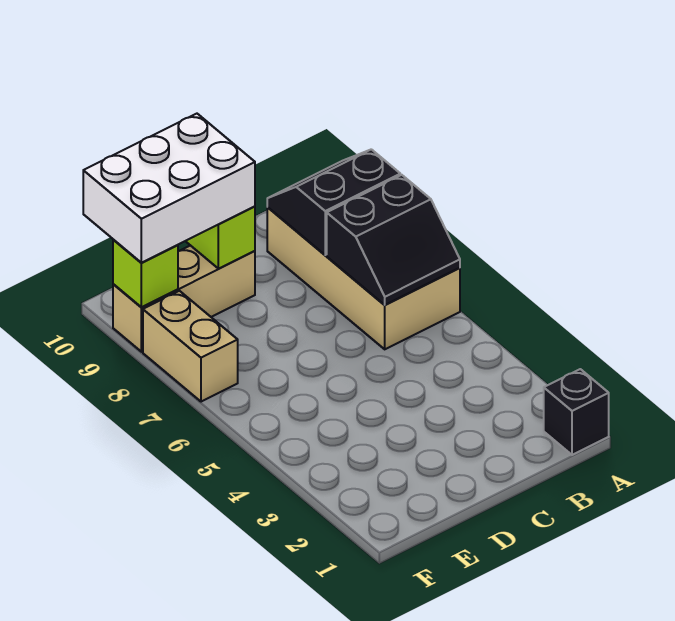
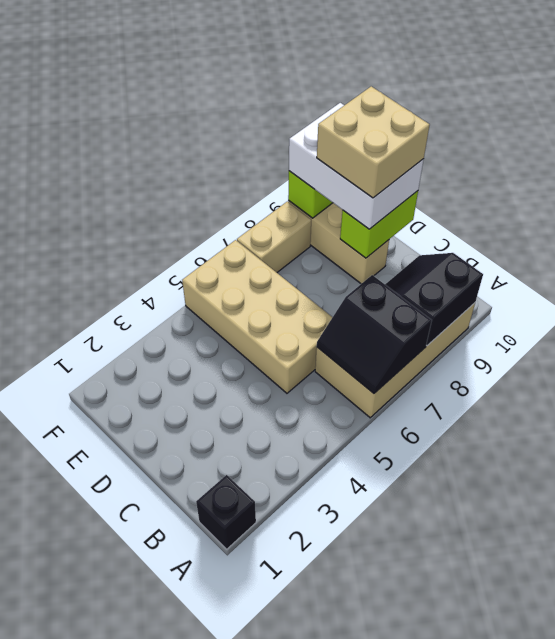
black slope A8:B9 level 2 top 8 -> black slope A8:B9 level 2 top A
none -> tan brick C5:F6 level 1
none -> tan brick D9:E10 level 4

